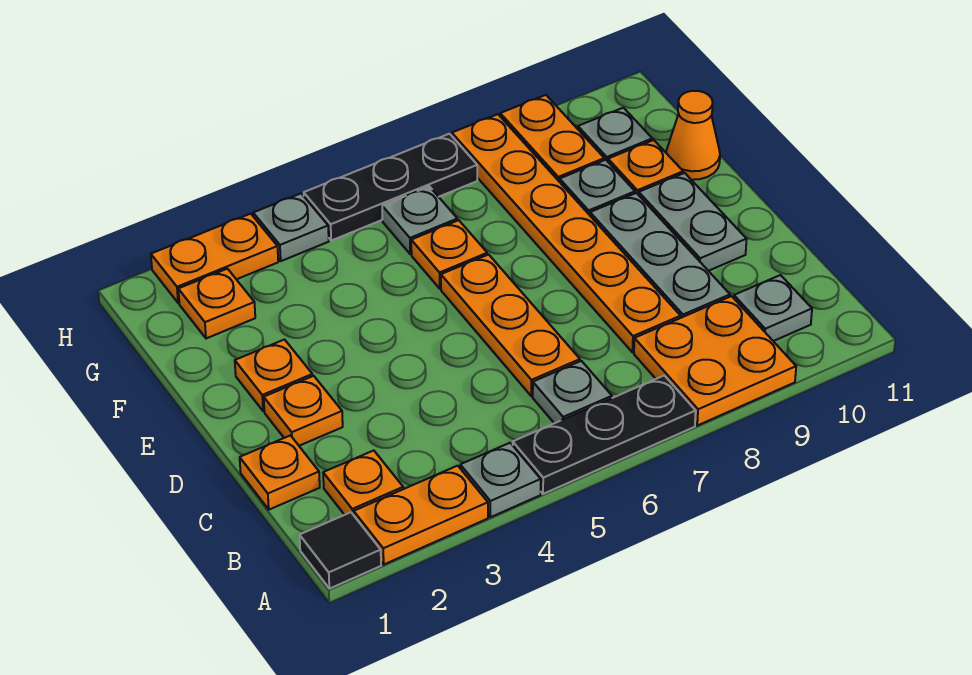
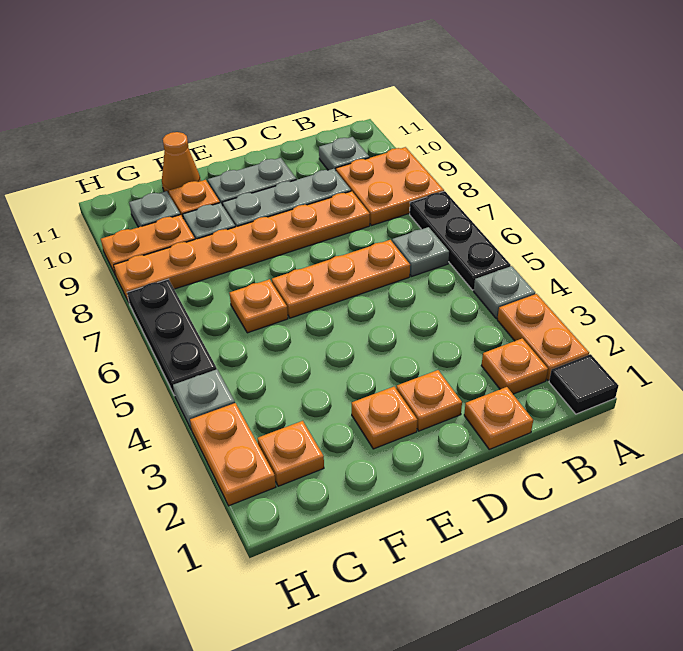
grey plate G6 level 1 -> none

